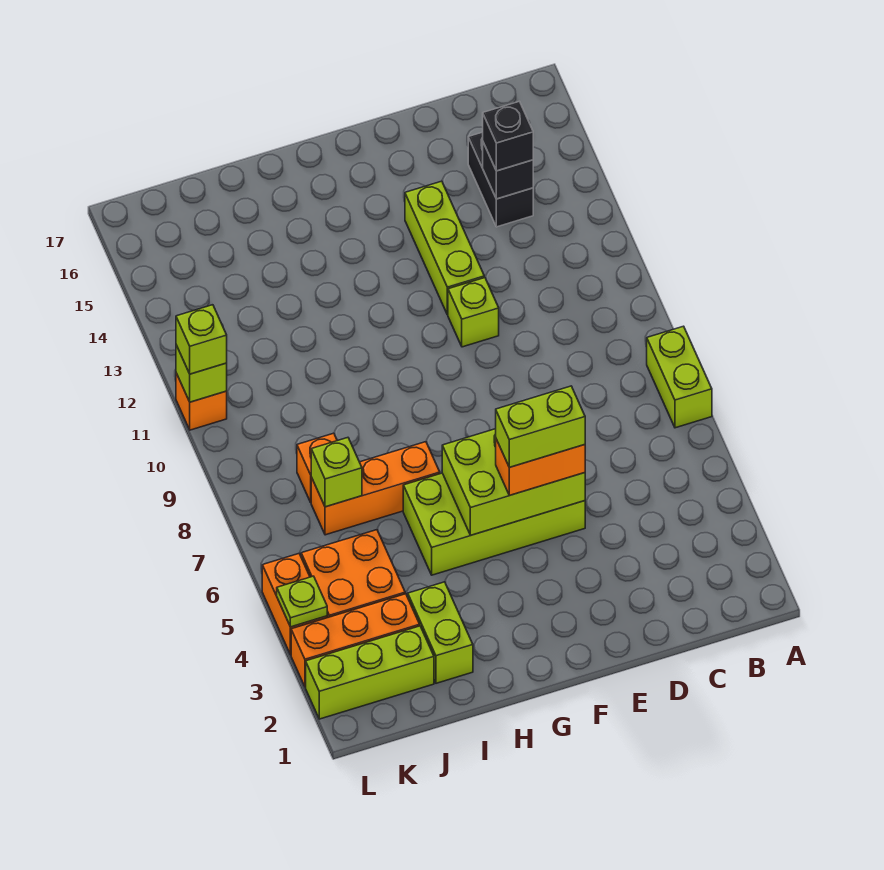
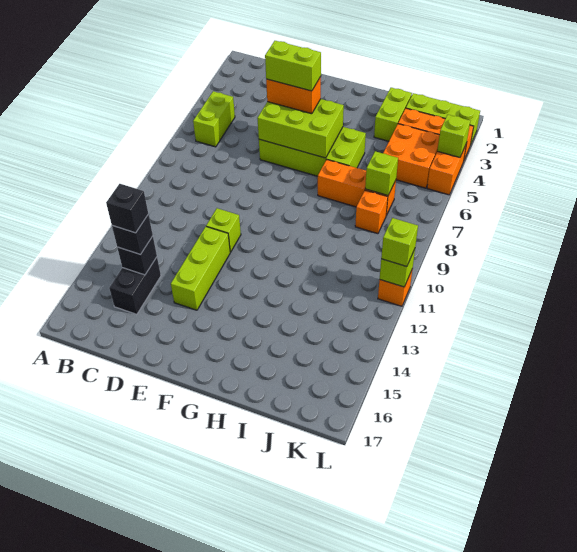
lime brick A7:A8 level 1 -> lime brick B5:B6 level 1
none -> black brick C14 level 4
lime plate L4 level 2 -> lime brick L4 level 2

